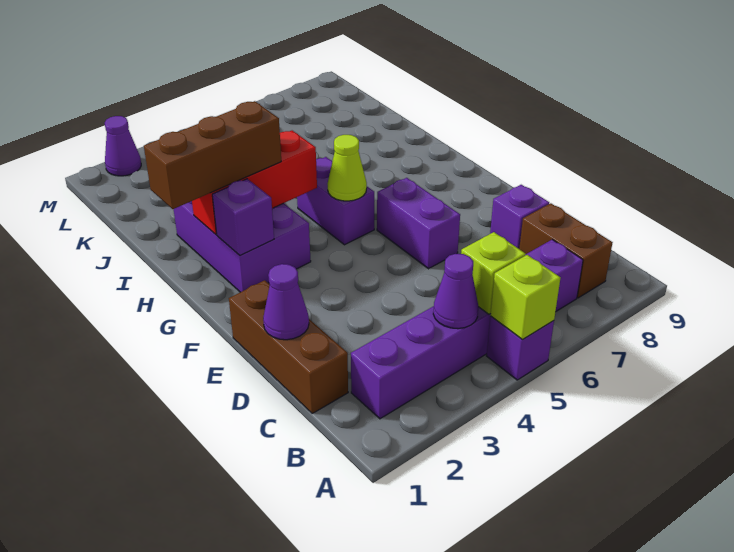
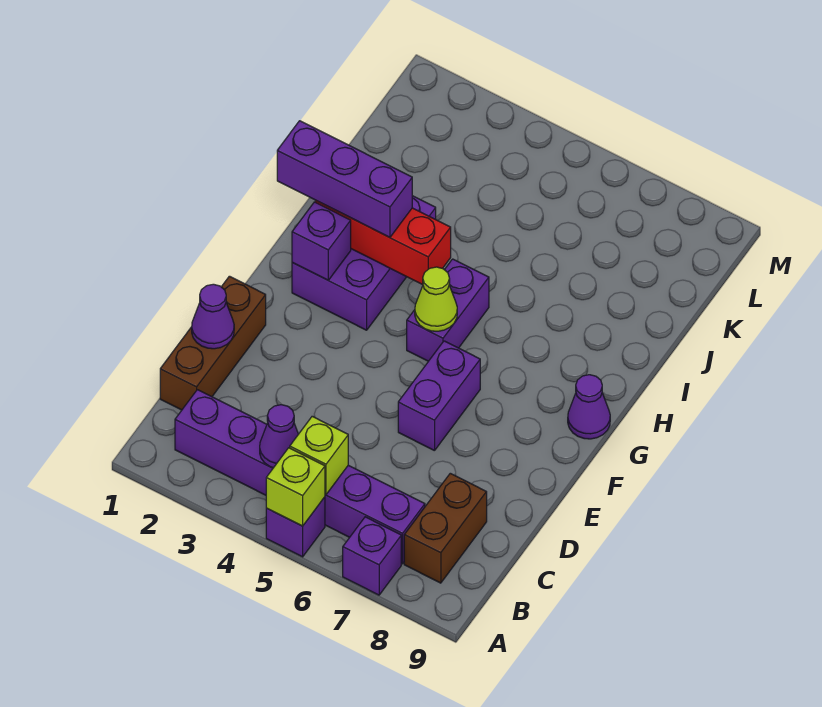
purple brick D8 level 1 -> purple brick A7 level 1
brown brick H1:H3 level 3 -> purple brick H1:H3 level 3
purple cone M2 level 1 -> purple cone G9 level 1

